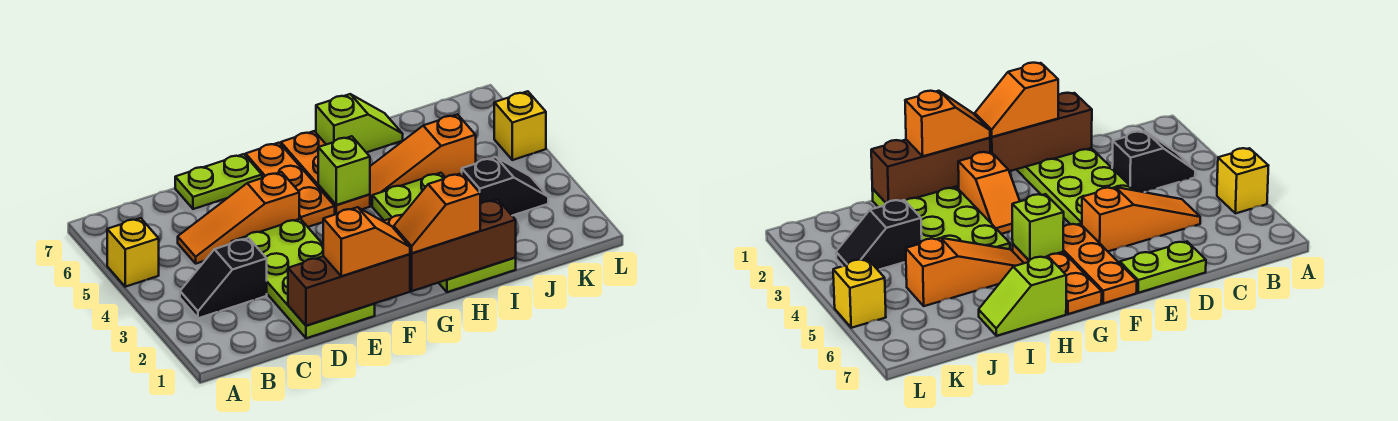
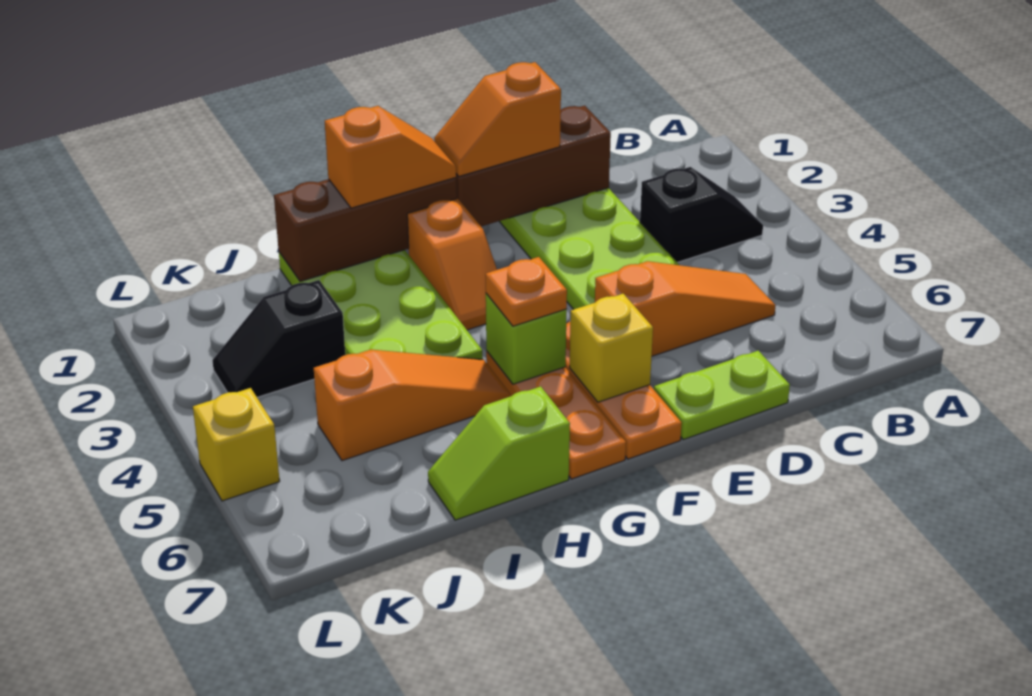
yellow brick A5 level 1 -> yellow brick F6 level 2
none -> orange plate G5 level 3

